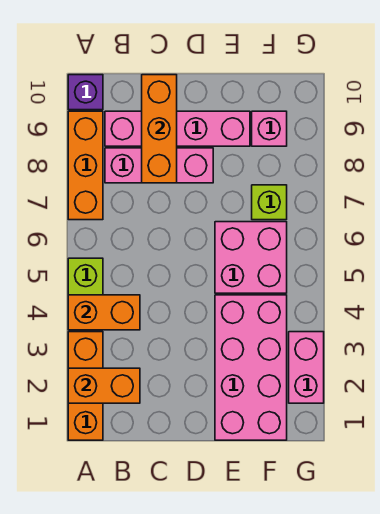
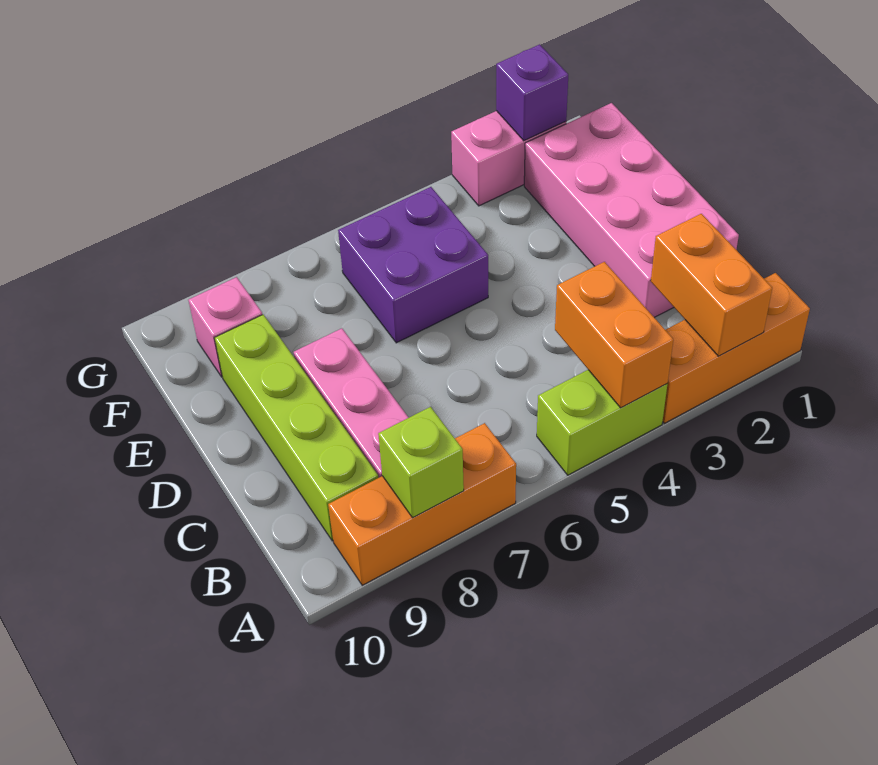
purple brick A10 level 1 -> purple brick G2 level 2
pink brick B9:E9 level 1 -> lime brick B9:E9 level 1
orange brick C8:C10 level 2 -> none
pink brick E1:F4 level 1 -> pink brick C1:F2 level 1
pink brick E5:F6 level 1 -> purple brick E5:F6 level 1
lime brick F7 level 1 -> lime brick A8 level 2

